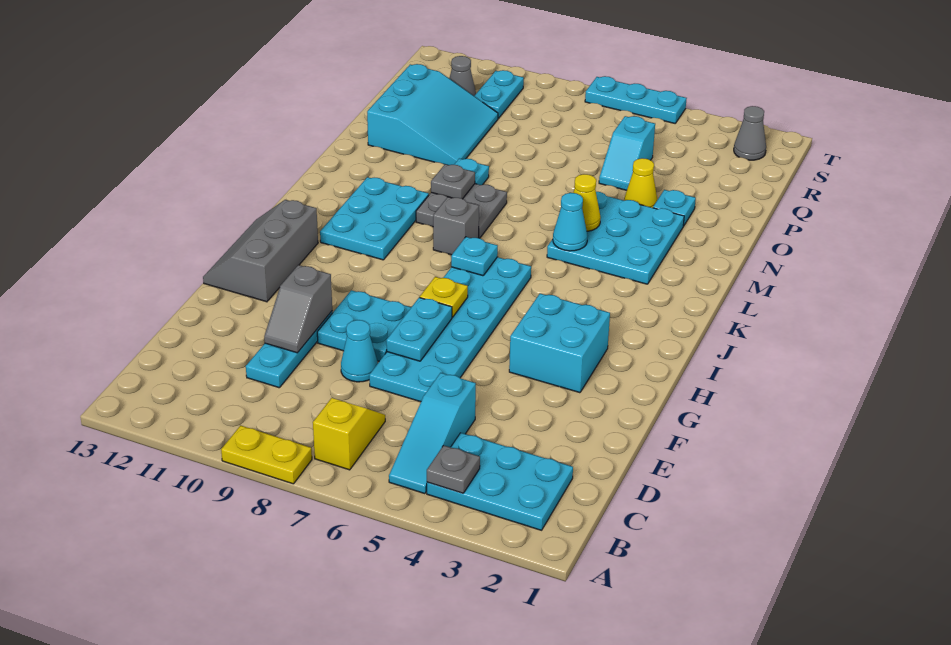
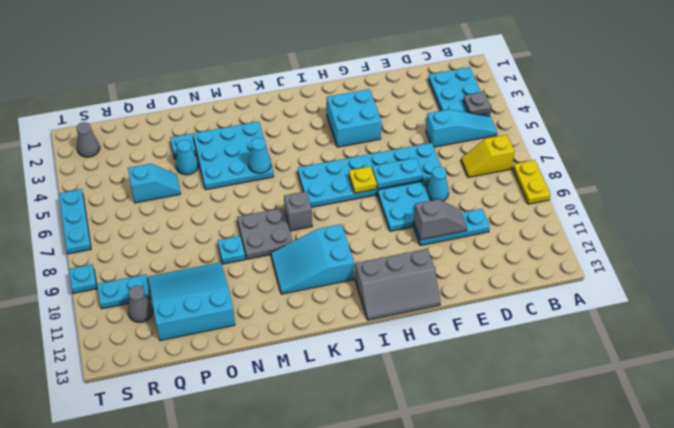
cyan plate J7 level 2 -> cyan plate T9 level 1
cyan plate J10:L11 level 1 -> cyan slope J10:L11 level 1 top J
yellow cone M5 level 2 -> none
grey plate M9 level 2 -> none
yellow cone O4 level 1 -> cyan cone O4 level 1

